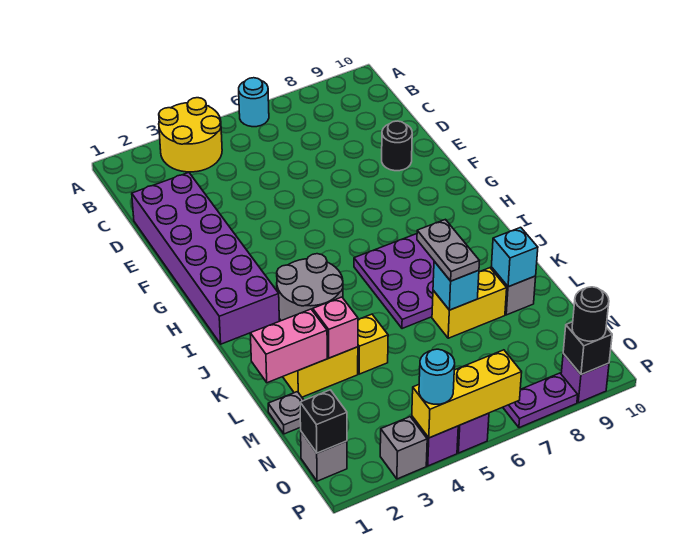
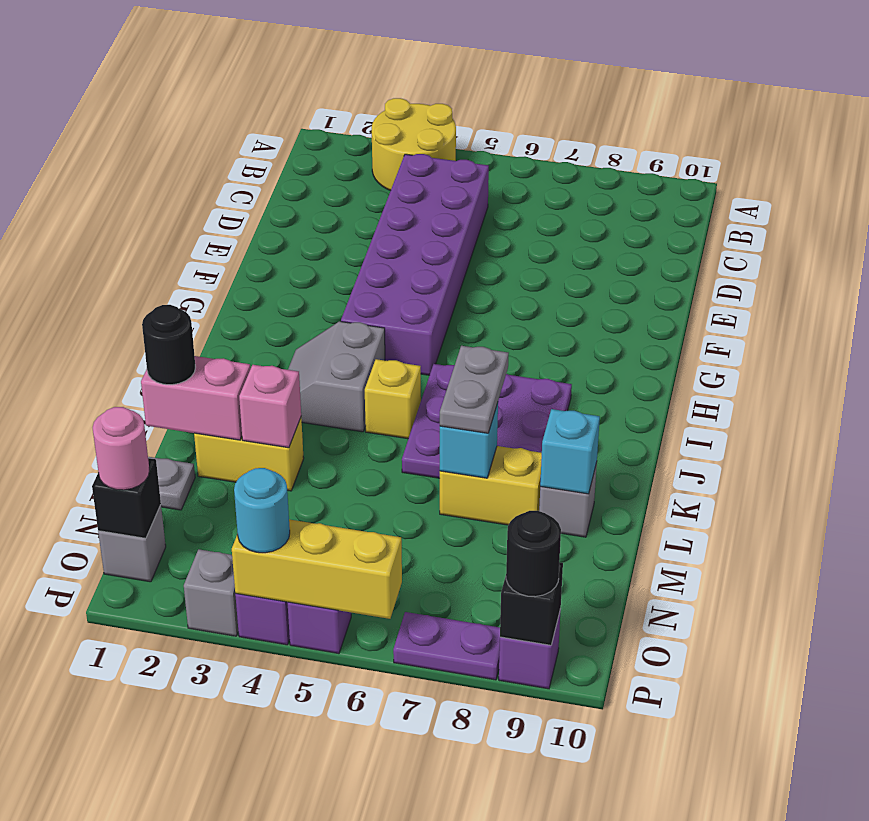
cyan round brick A6 level 1 -> none
purple brick D1:I2 level 1 -> purple brick C4:H5 level 1
black round brick E9 level 1 -> black round brick L1 level 3
grey round brick I3:J4 level 1 -> grey slope I3:J4 level 1 top 4
yellow brick L4 level 1 -> yellow brick J5 level 1
none -> pink round brick O1 level 3

